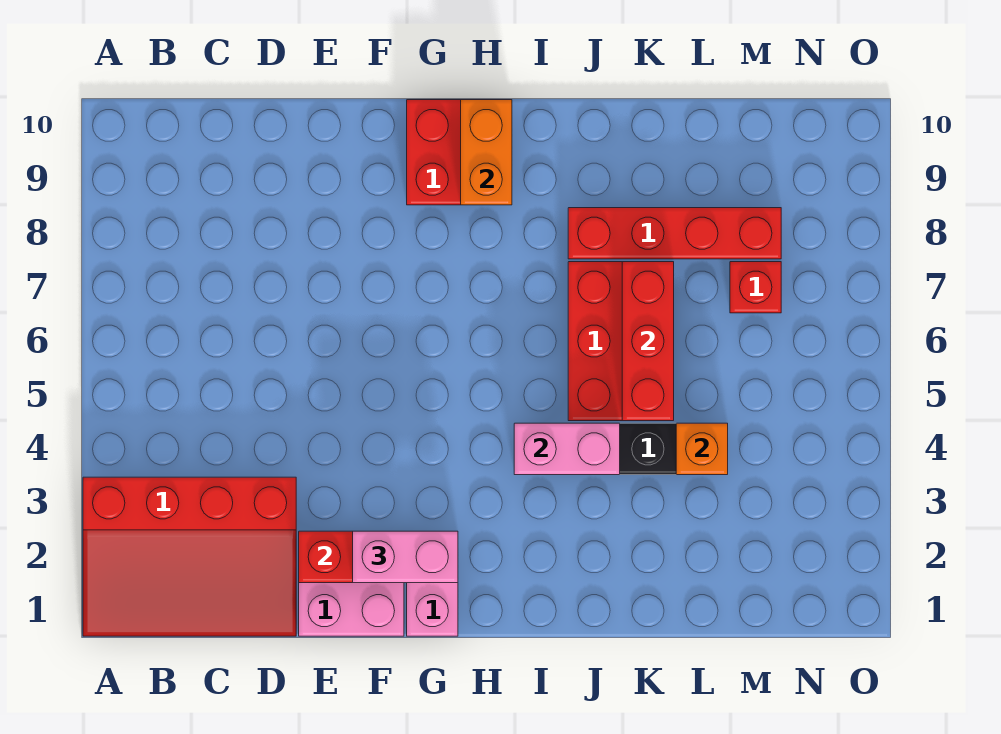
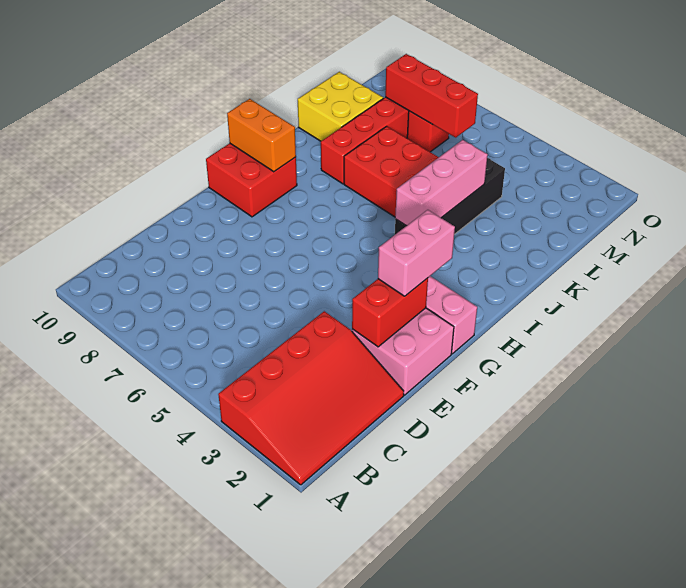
pink brick I4:J4 level 2 -> pink brick I4:K4 level 2
red brick K5:K7 level 2 -> red brick M6:M8 level 2
none -> yellow brick K9:L10 level 1
orange brick L4 level 2 -> none

